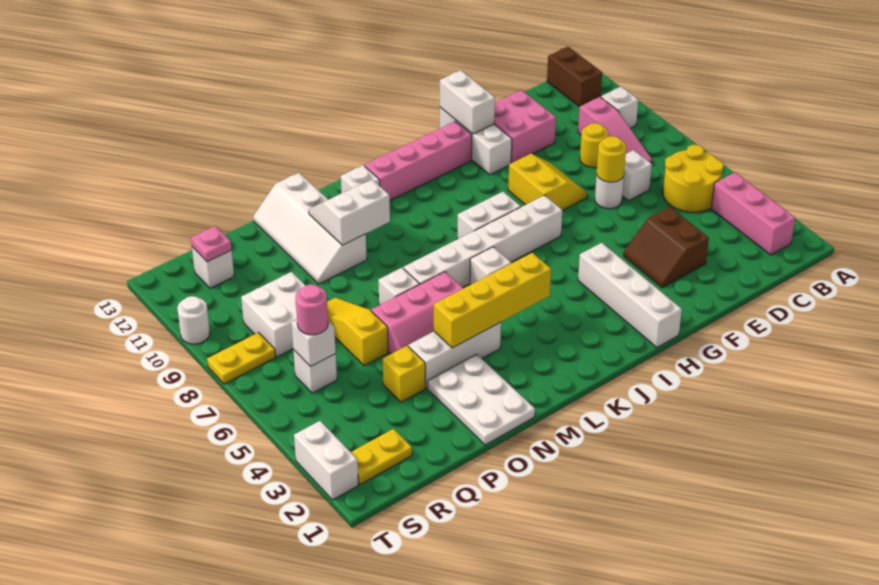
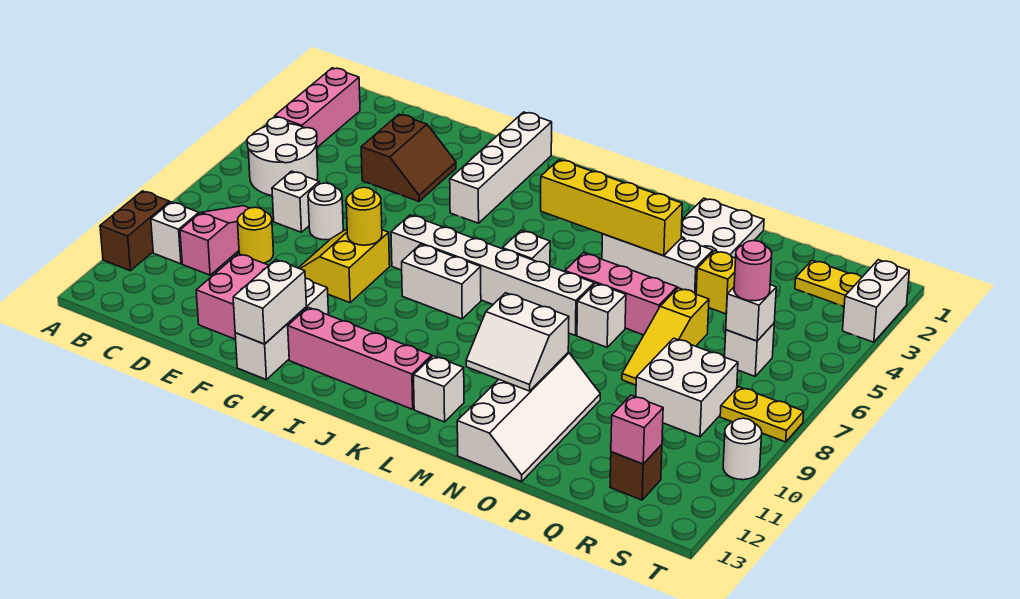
yellow round brick B5:C6 level 1 -> white round brick B5:C6 level 1
brown brick B12:B13 level 1 -> brown brick A10:A11 level 1
yellow round brick E7 level 2 -> yellow round brick G8 level 2
white brick R12 level 1 -> brown brick R12 level 1
pink plate R12 level 2 -> pink brick R12 level 2

